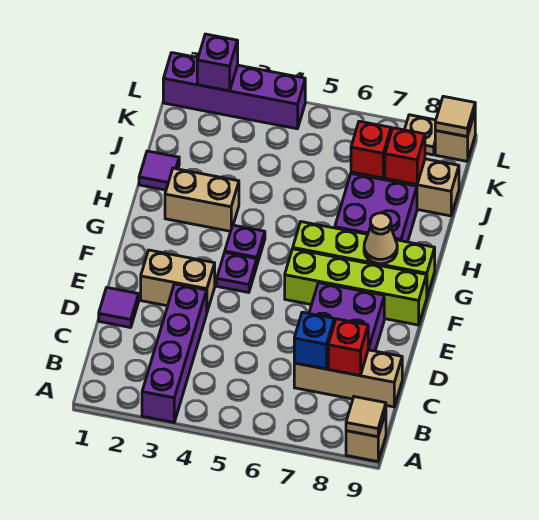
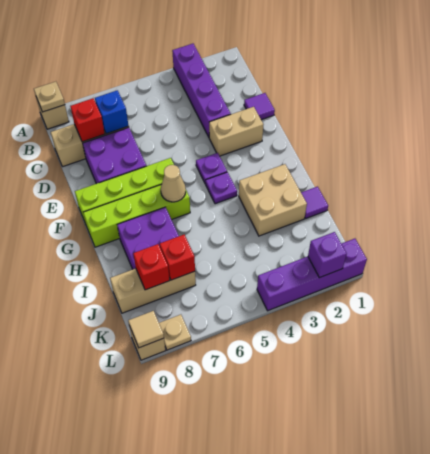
tan tile A9 level 2 -> tan plate A9 level 2
tan cone G8 level 2 -> tan cone G6 level 2
tan brick H2:H3 level 1 -> tan brick H2:I3 level 1

